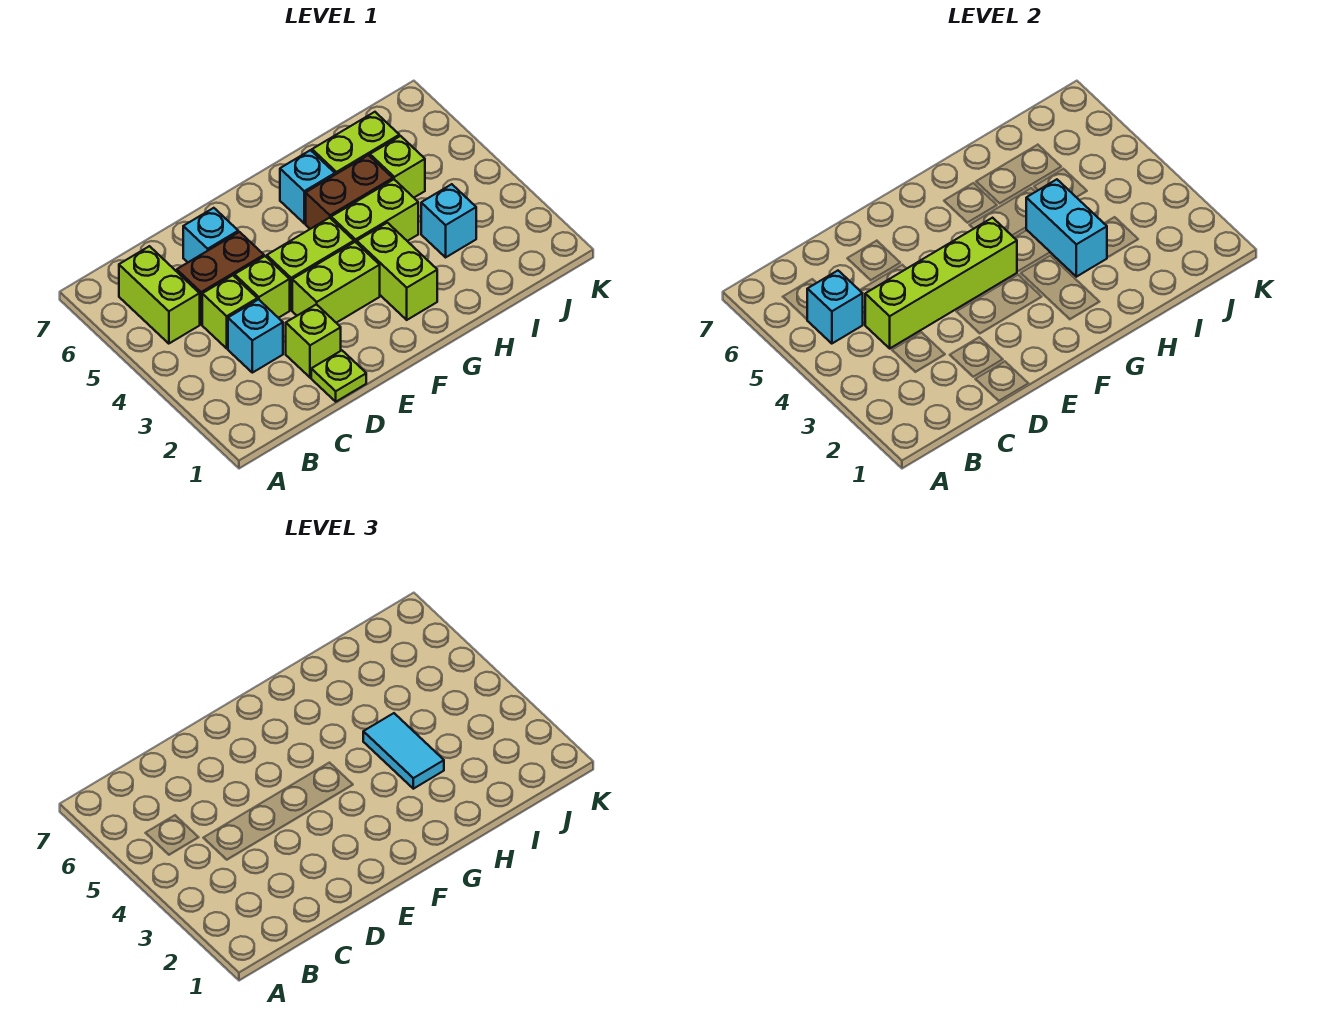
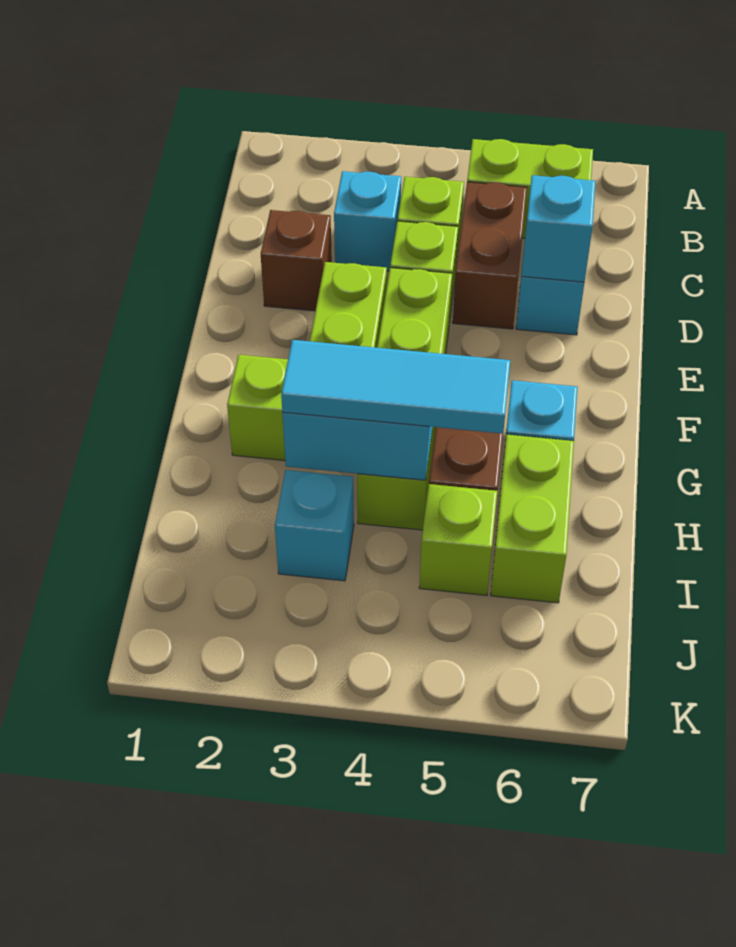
cyan brick B5 level 2 -> cyan brick D6 level 2
lime brick C4:F4 level 2 -> none
lime plate D1 level 1 -> none
lime brick D2 level 1 -> brown brick D2 level 1
cyan tile H3:H4 level 3 -> cyan tile H3:H5 level 3

